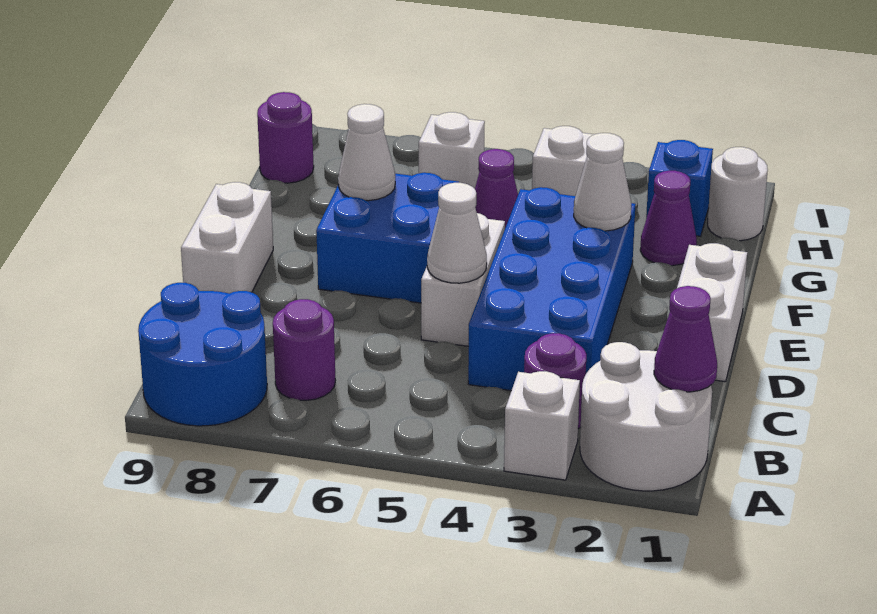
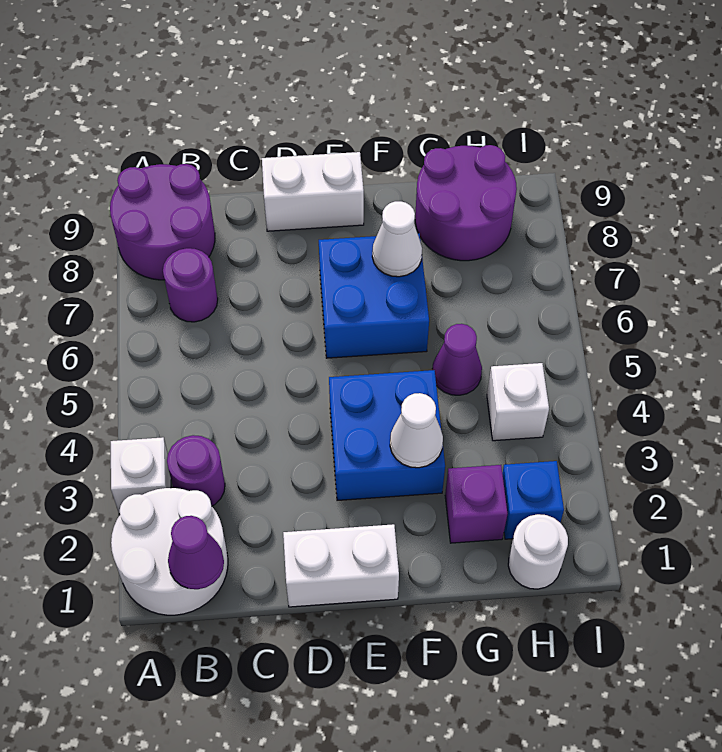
blue round brick A8:B9 level 1 -> purple round brick A8:B9 level 1
blue brick C3:F4 level 1 -> blue brick E3:F4 level 1
white brick D5:E5 level 1 -> none
white cone D5 level 2 -> none
purple cone G2 level 1 -> purple brick G2 level 1
white brick H6 level 1 -> none
purple round brick H9 level 1 -> purple round brick G8:H9 level 1

